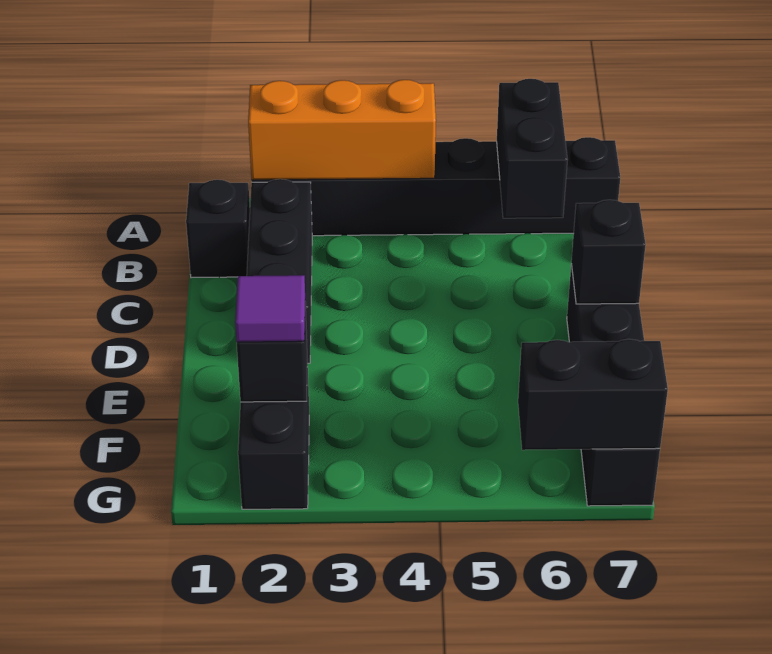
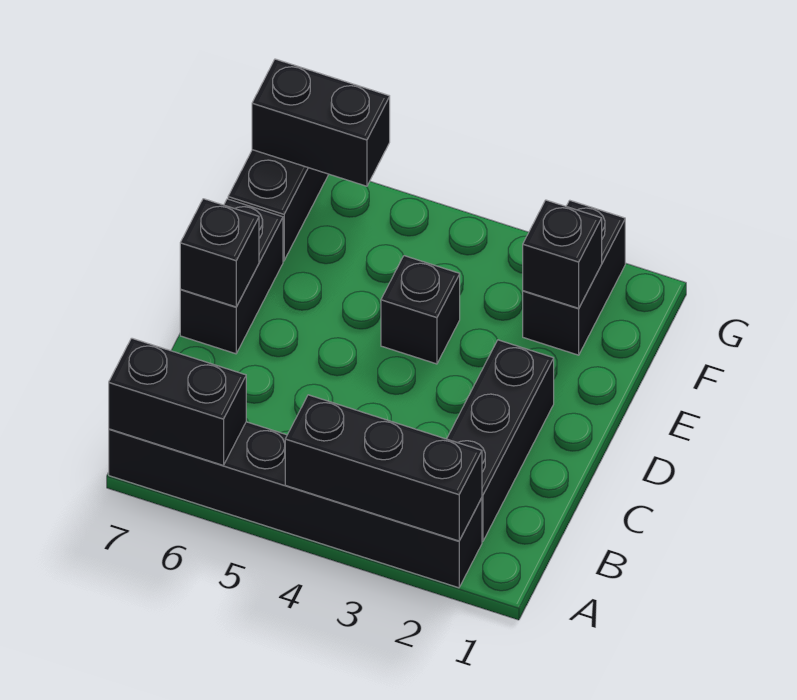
orange brick A2:A4 level 2 -> black brick A2:A4 level 2
black brick A6:B6 level 2 -> black brick A6:A7 level 2
black brick B1 level 1 -> black brick E4 level 1
purple tile F2 level 3 -> none

